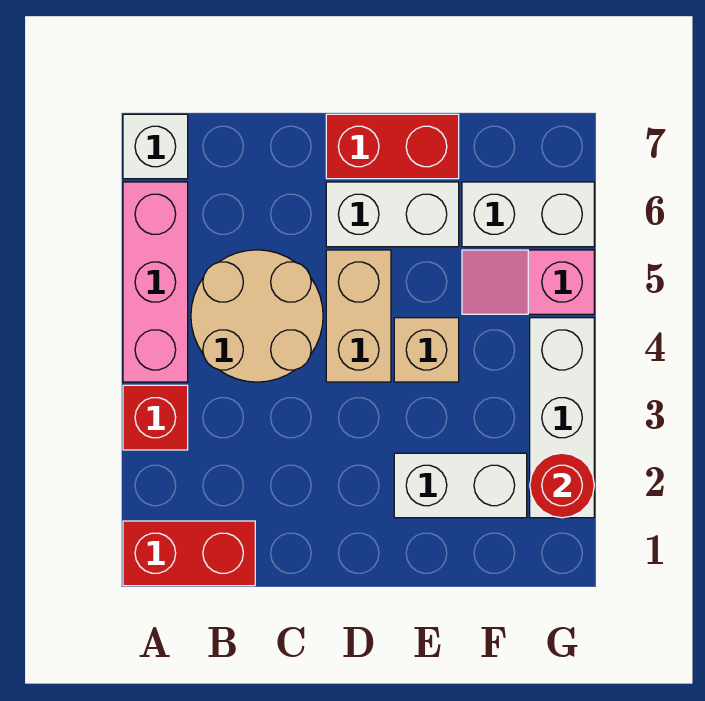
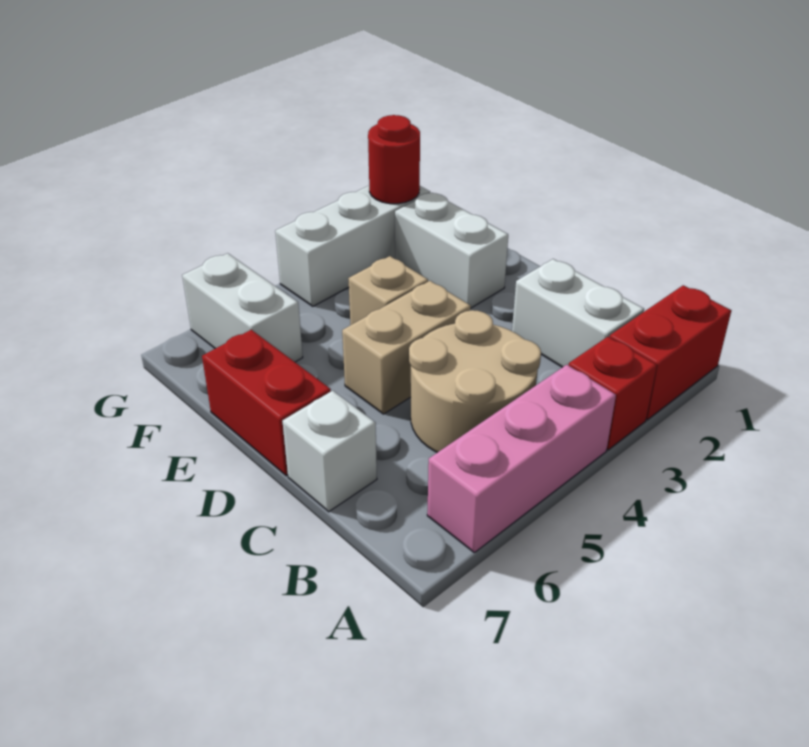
red brick A1:B1 level 1 -> red brick A1:A2 level 1
white brick A7 level 1 -> white brick C7 level 1
white brick D6:E6 level 1 -> white brick B2:C2 level 1
pink slope F5:G5 level 1 top G -> none

